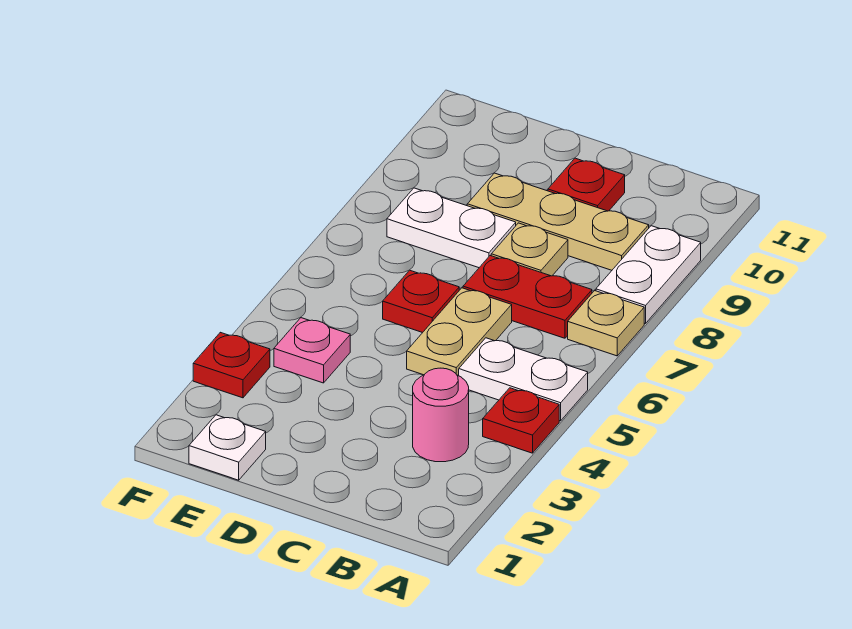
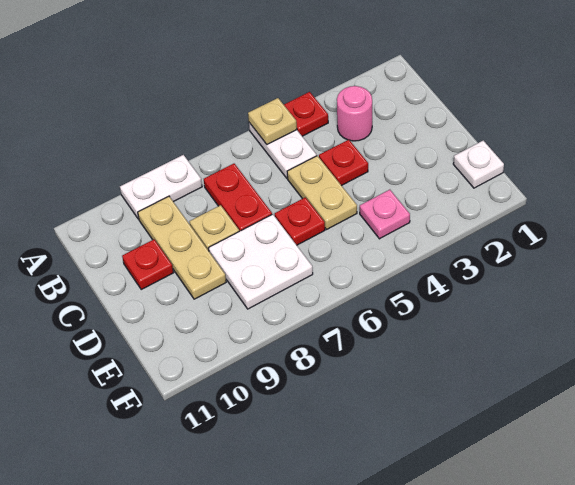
tan plate A7 level 1 -> tan plate A5 level 2
tan plate C5:C6 level 1 -> tan plate C5:D5 level 1
white plate D8:E8 level 1 -> white plate D7:E8 level 1
red plate F3 level 1 -> red plate C4 level 1

